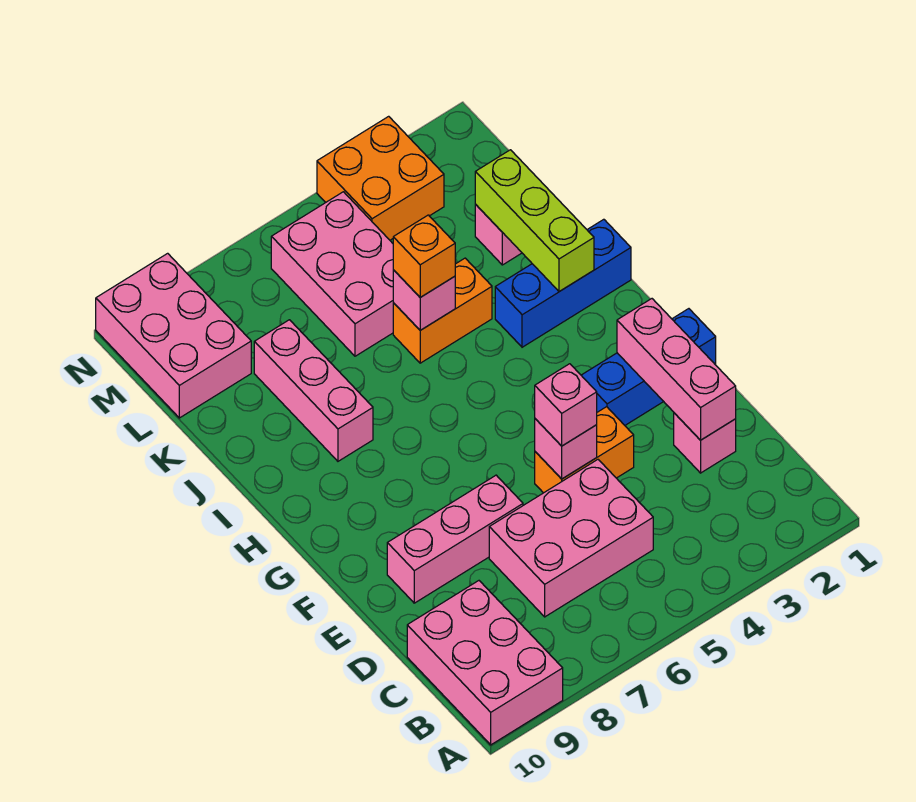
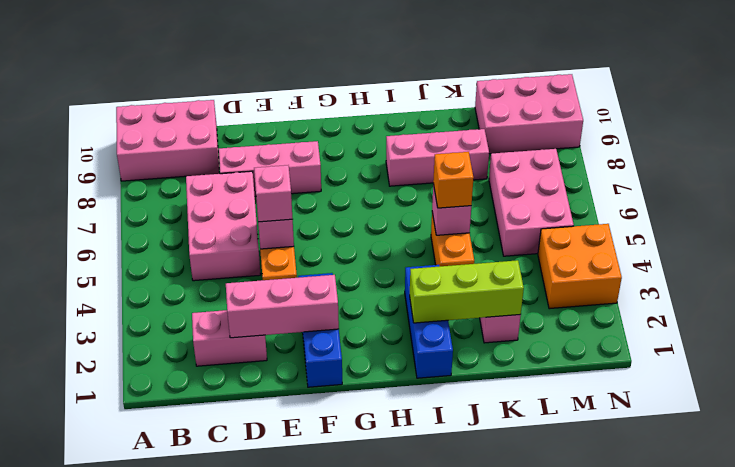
pink brick D2 level 1 -> pink brick C2:D2 level 1
pink brick E7:E9 level 1 -> pink brick D8:F8 level 1
pink brick K5:M6 level 1 -> pink brick L5:M7 level 1

